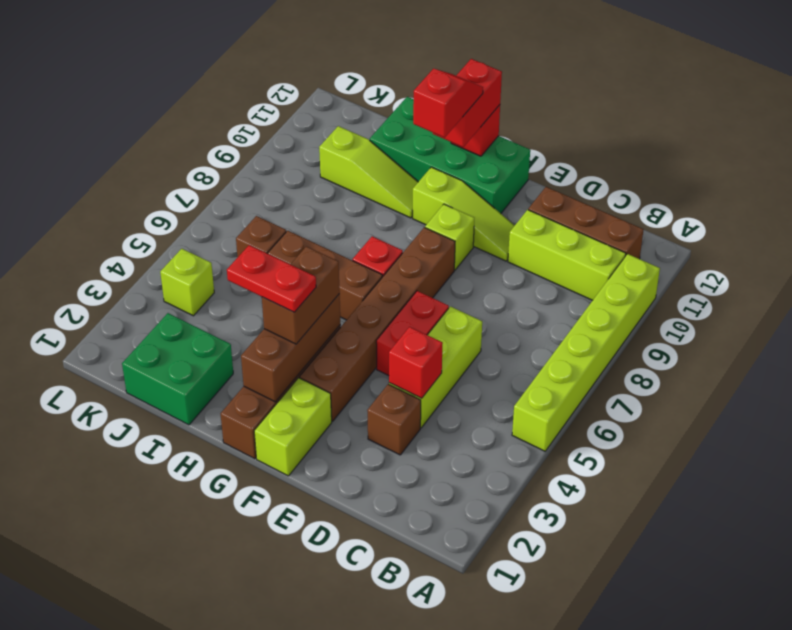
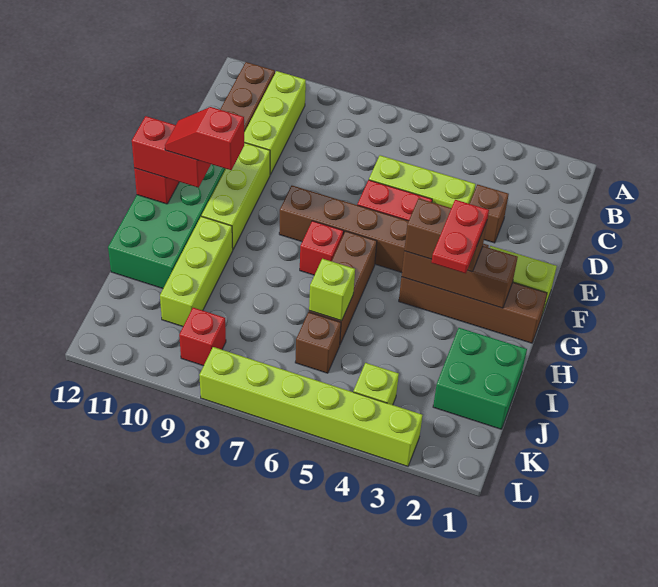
lime brick A5:A10 level 1 -> lime brick L3:L8 level 1
red brick D4 level 2 -> red brick K9 level 1
lime slope E10:G10 level 1 top G -> lime brick E10:G10 level 1
lime brick F9 level 1 -> lime brick I6 level 2
lime slope H10:J10 level 1 top J -> lime brick H10:J10 level 1

